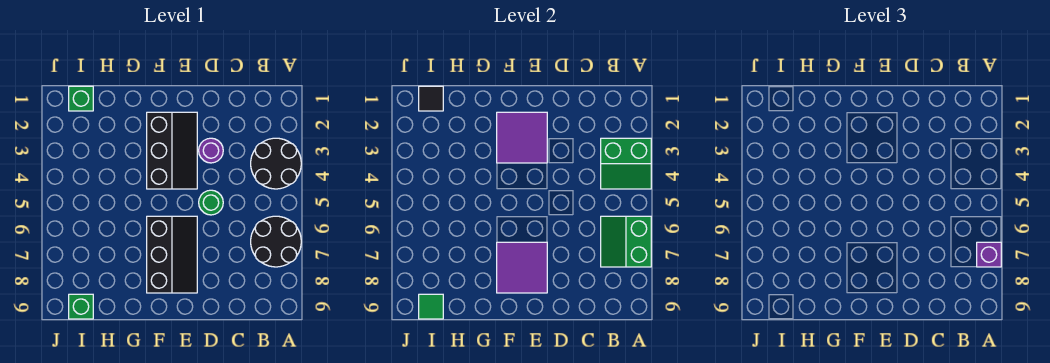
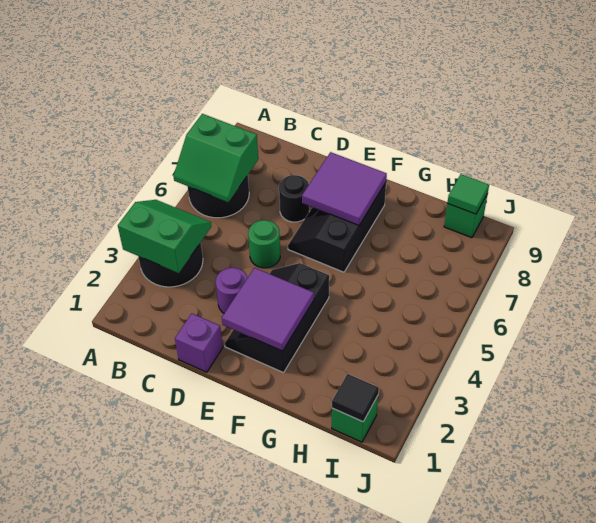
green slope A6:B7 level 2 top A -> green slope A6:B7 level 2 top 7
purple brick A7 level 3 -> purple brick D1 level 1
none -> black round brick D7 level 1

